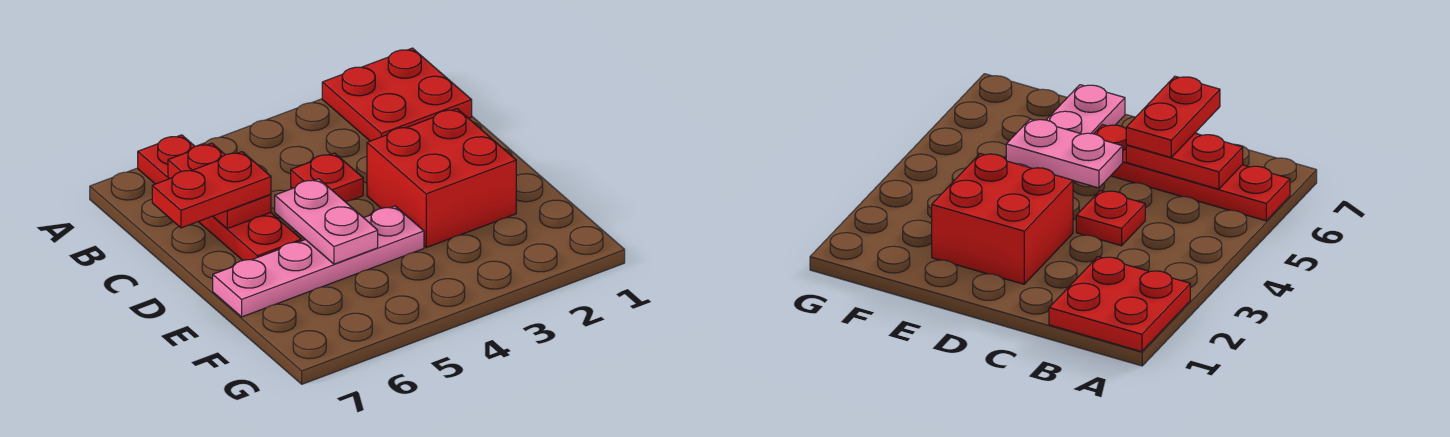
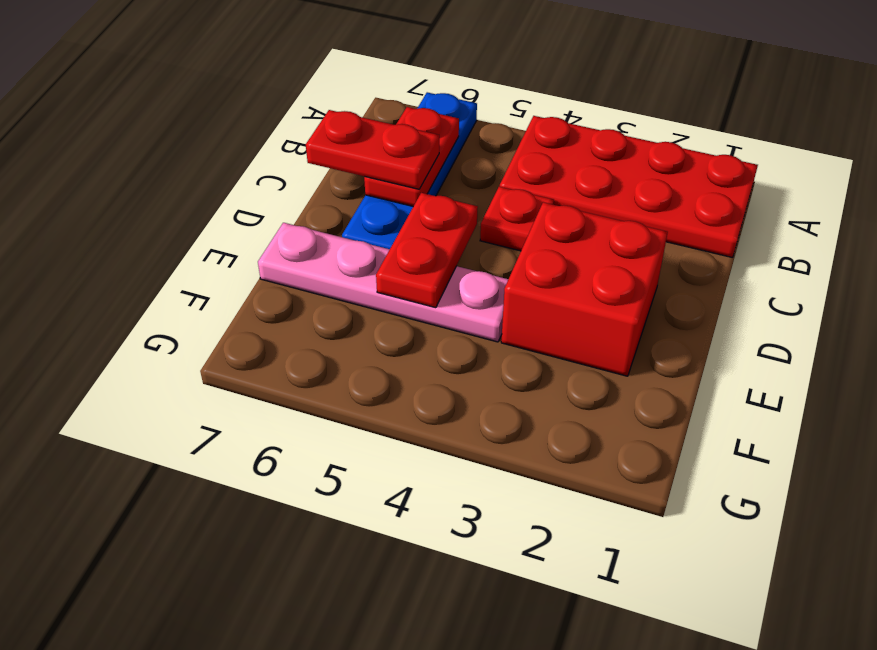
red plate A1:B2 level 1 -> red plate A1:B4 level 1
red plate A6:D6 level 1 -> blue plate A6:D6 level 1
pink plate D5:E5 level 2 -> red plate D5:E5 level 2

